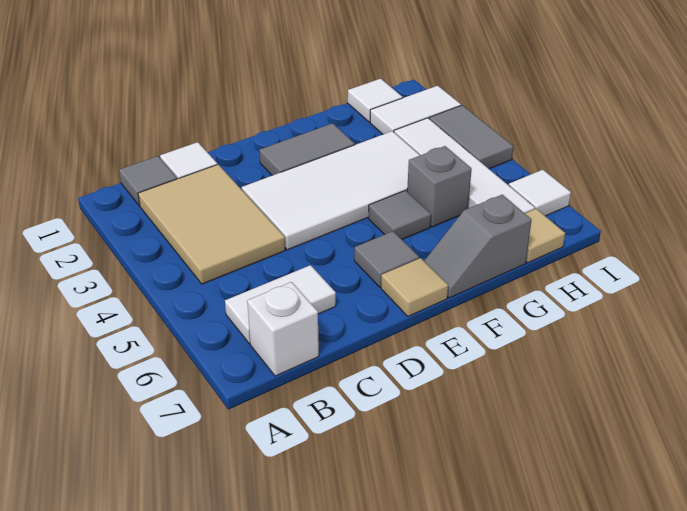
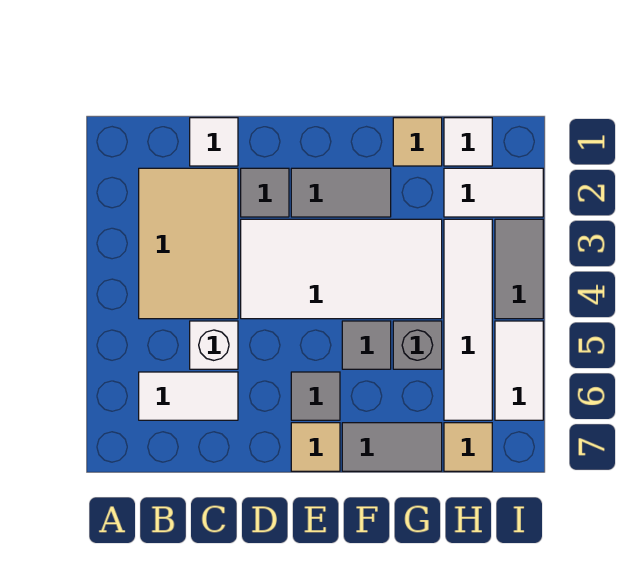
grey tile B1 level 1 -> grey tile D2 level 1
white brick B7 level 1 -> white brick C5 level 1
grey slope F7:G7 level 1 top G -> grey tile F7:G7 level 1
none -> tan tile G1 level 1
white tile I6 level 1 -> white tile I5:I6 level 1

